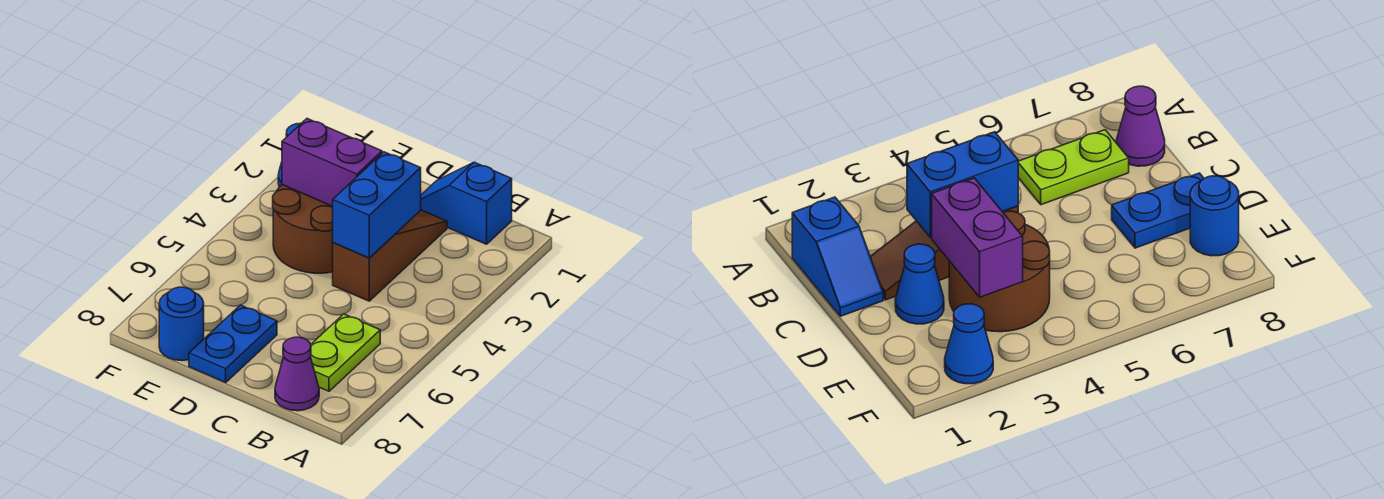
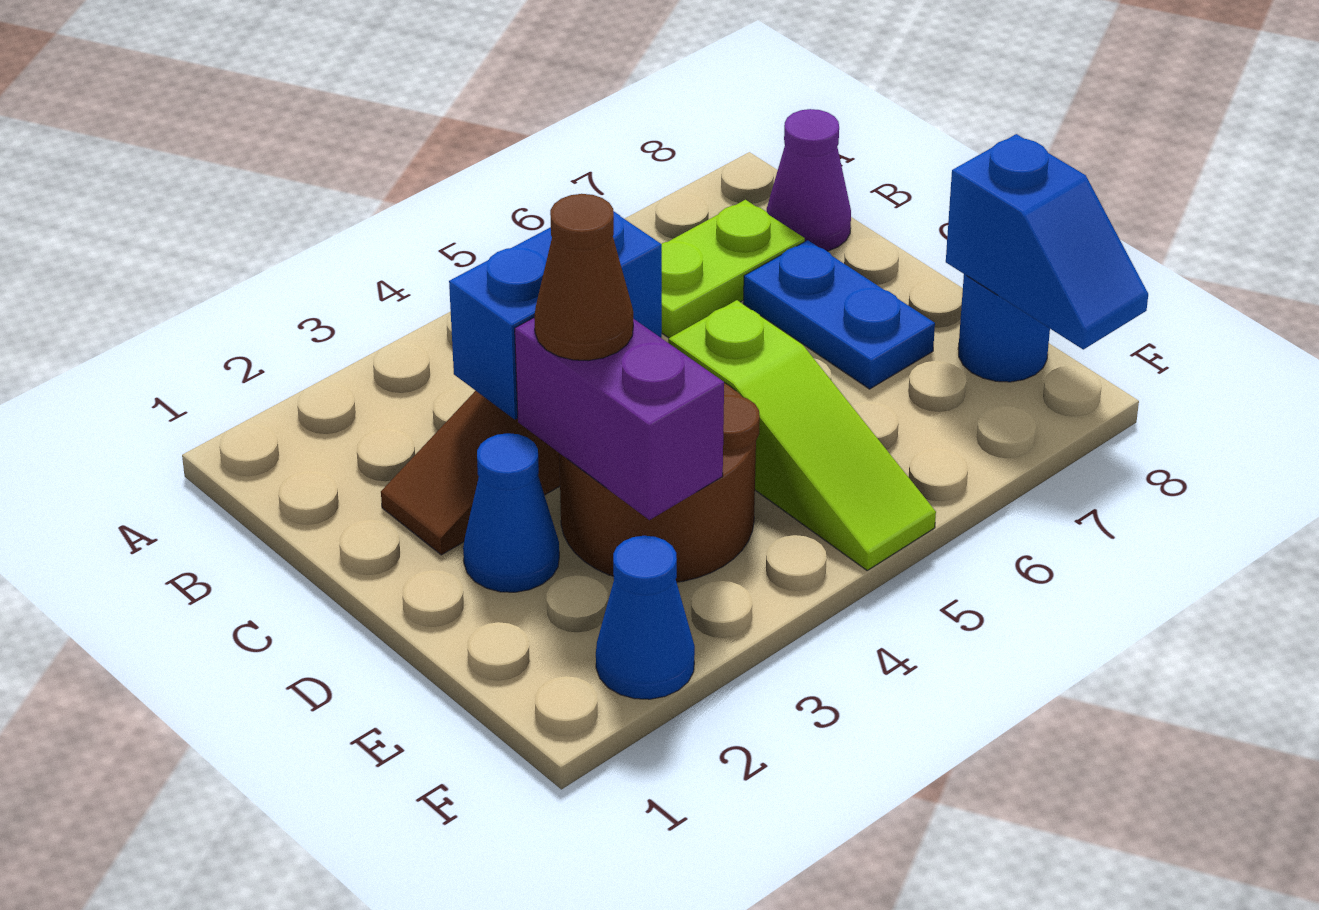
blue slope B1:C1 level 1 top B -> blue slope E8:F8 level 2 top E
none -> brown cone D3 level 3
none -> lime slope D5:F5 level 1 top D
blue plate D7:D8 level 1 -> blue plate C7:D7 level 1

